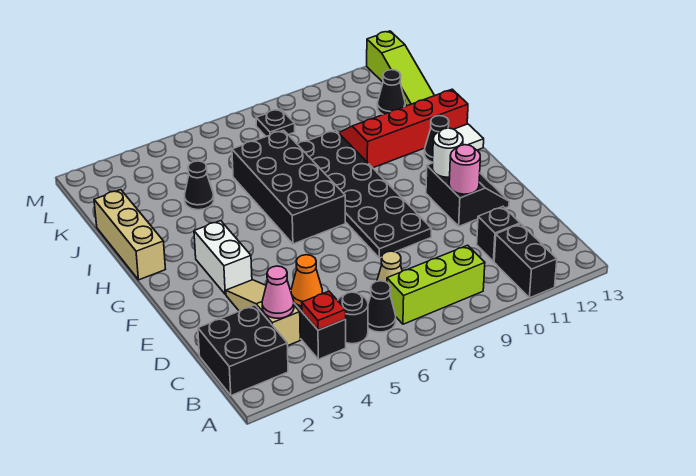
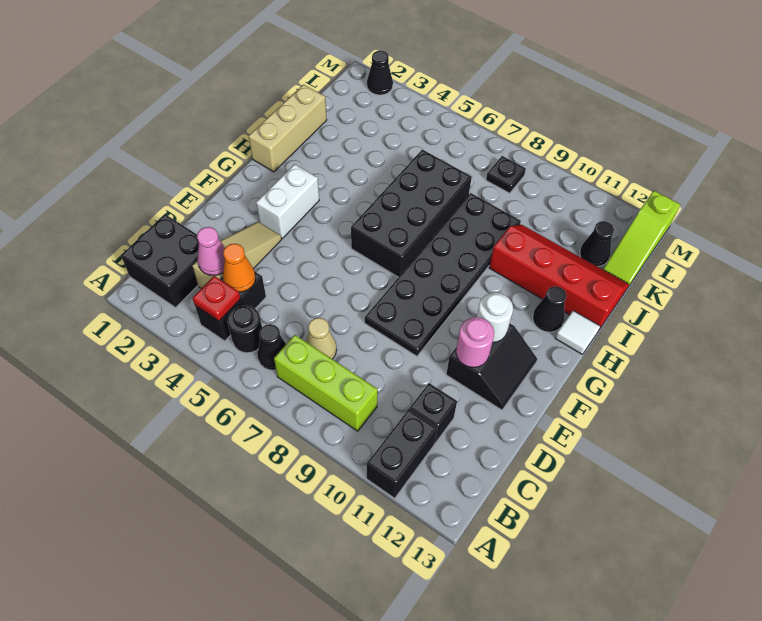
black cone J4 level 1 -> black cone M2 level 1

